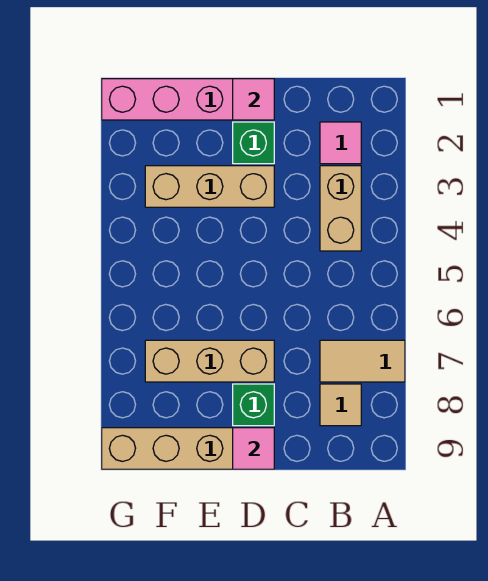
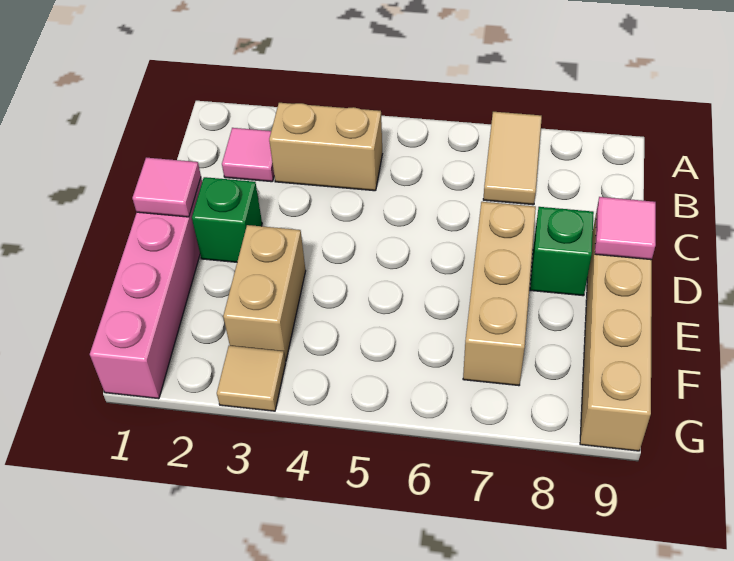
tan tile B8 level 1 -> tan tile G3 level 1
tan brick D3:F3 level 1 -> tan brick E3:F3 level 1

